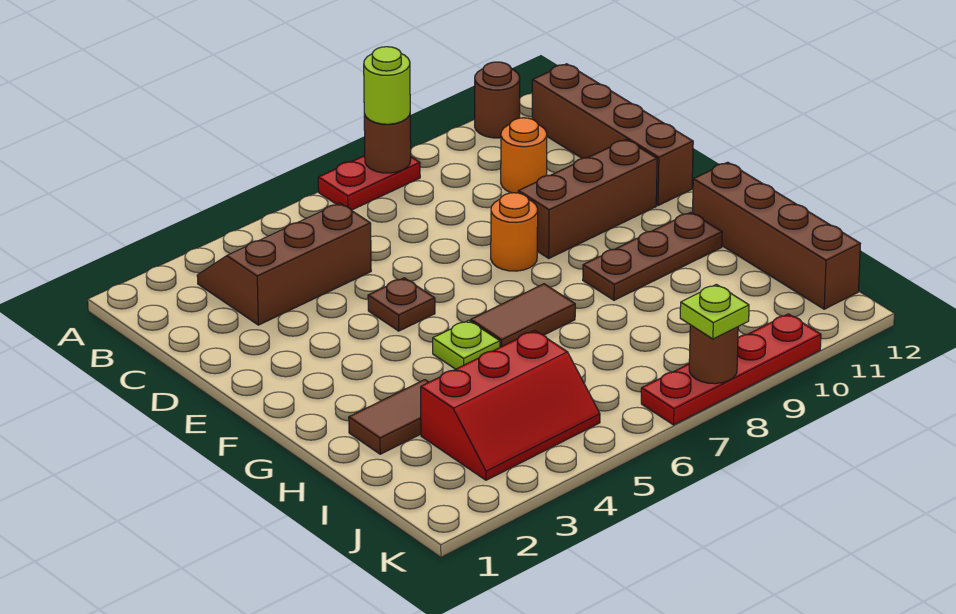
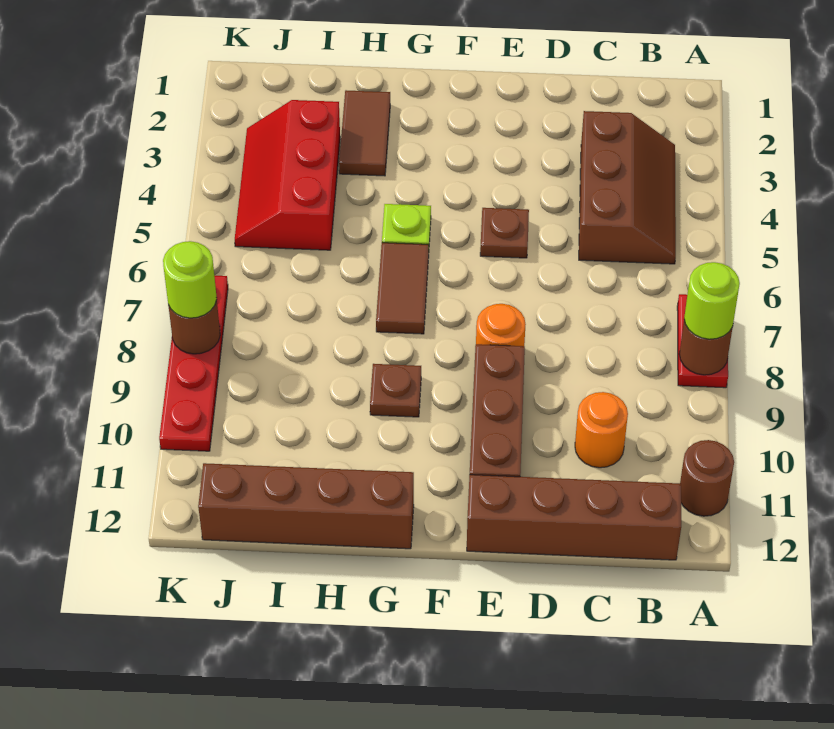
brown plate G9:G11 level 1 -> brown plate G9 level 1
lime plate K8 level 3 -> lime round brick K8 level 3

